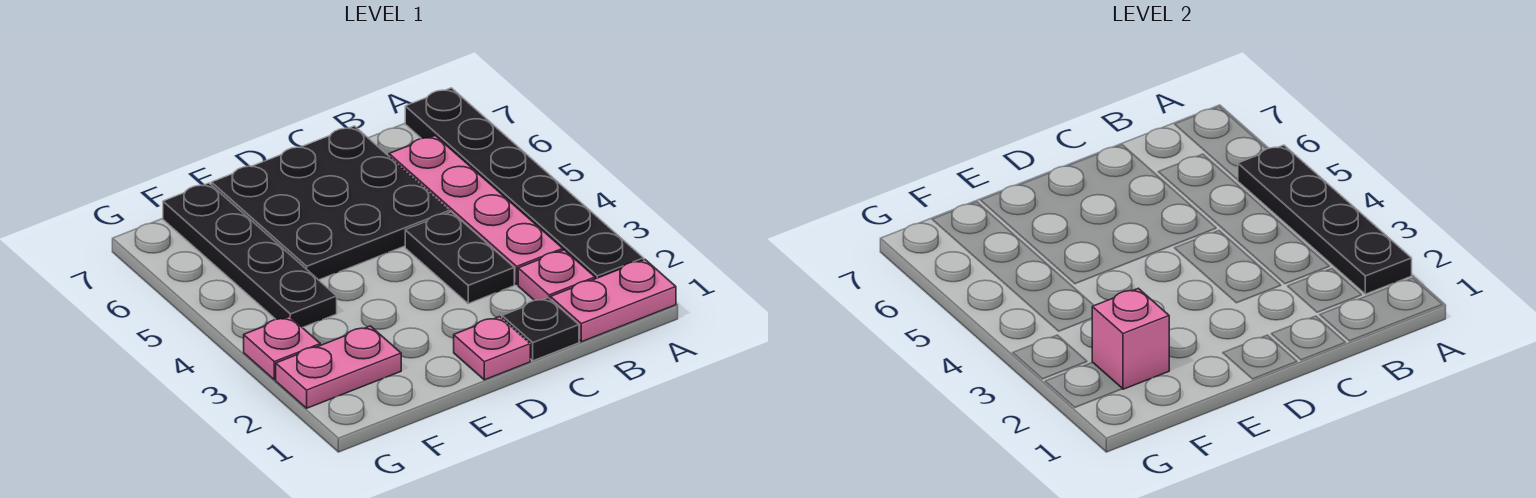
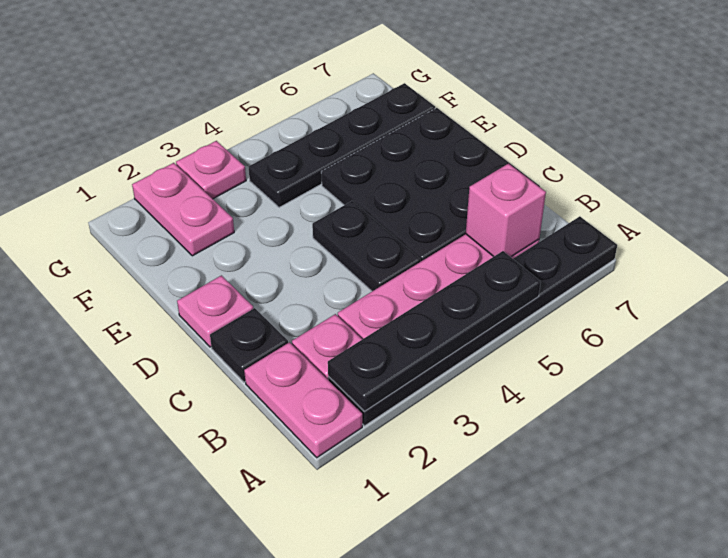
black plate C3:C4 level 1 -> black plate C4:D4 level 1
pink brick F2 level 2 -> pink brick B6 level 2

